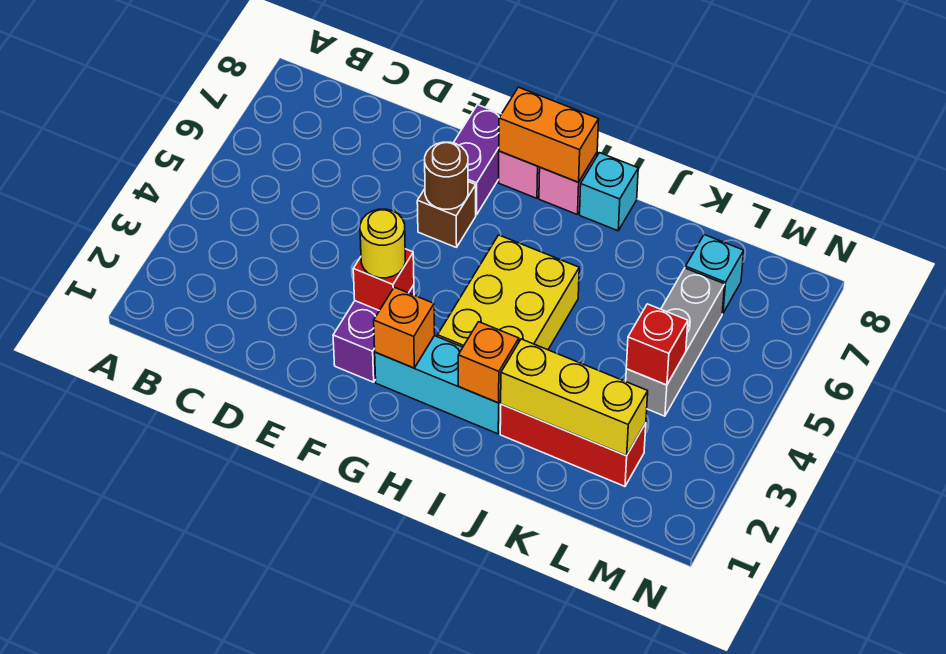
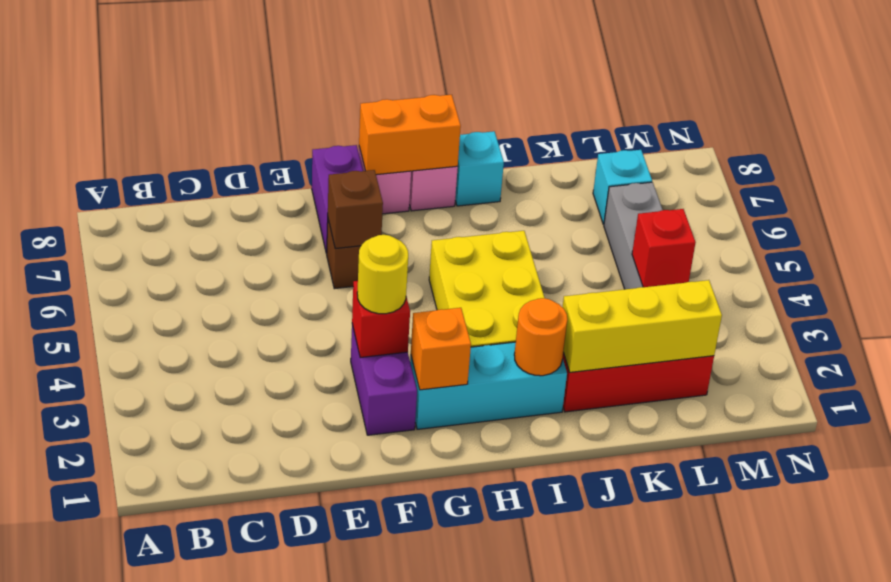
brown round brick F6 level 2 -> brown brick F6 level 2
orange brick I2 level 2 -> orange round brick I2 level 2

